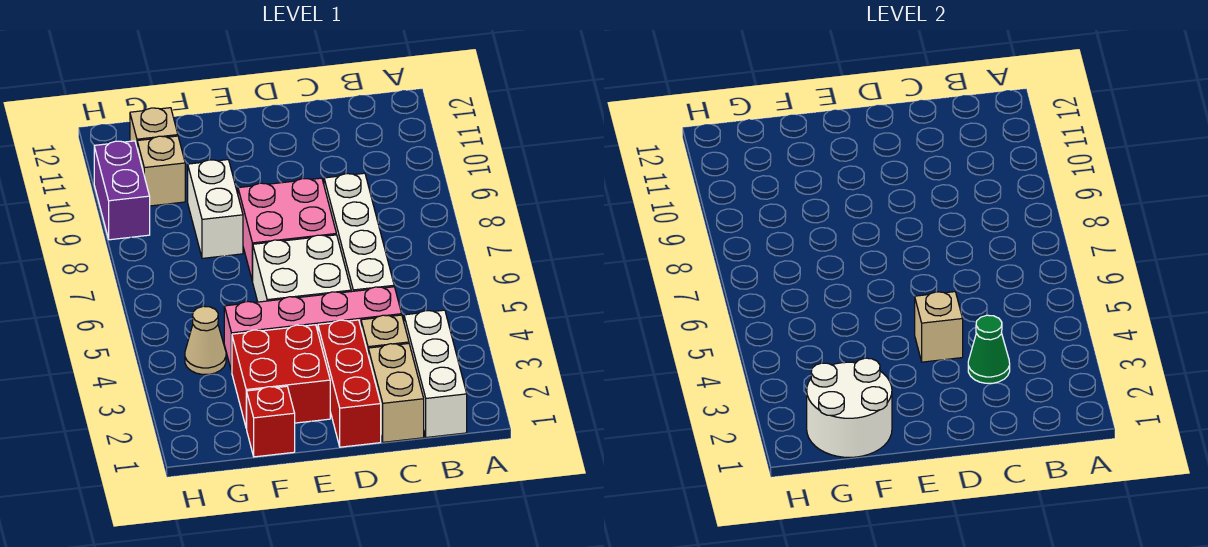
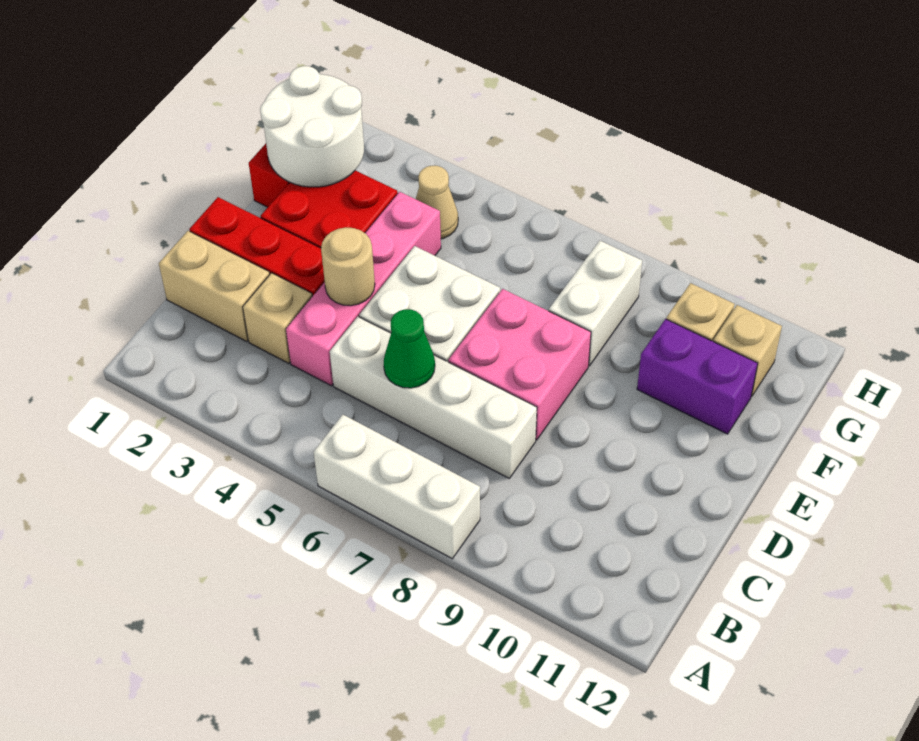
white brick B1:B3 level 1 -> white brick A6:A8 level 1
green cone C3 level 2 -> green cone C6 level 2
tan brick D4 level 2 -> tan round brick D4 level 2
white brick F8:F9 level 1 -> white brick F8:G8 level 1
purple brick H9:H10 level 1 -> purple brick F10:F11 level 1

